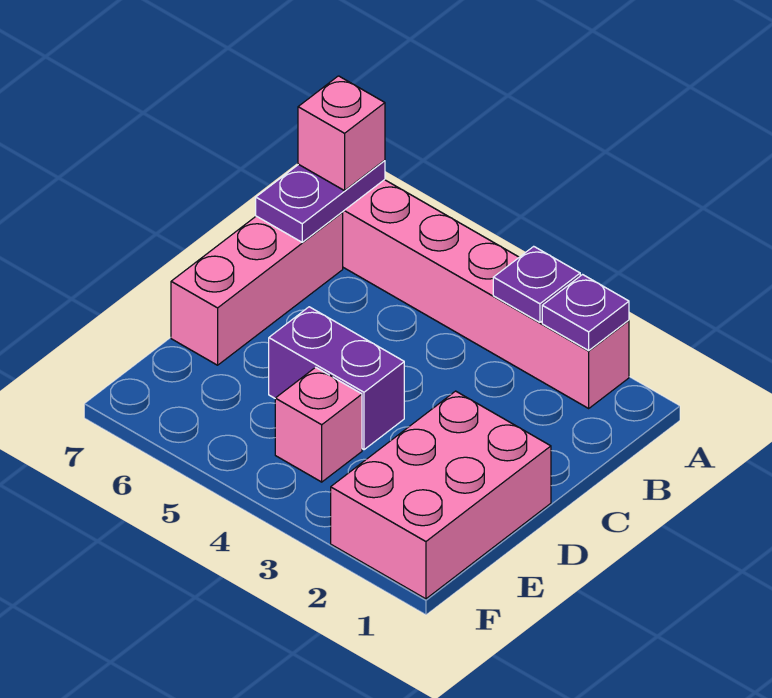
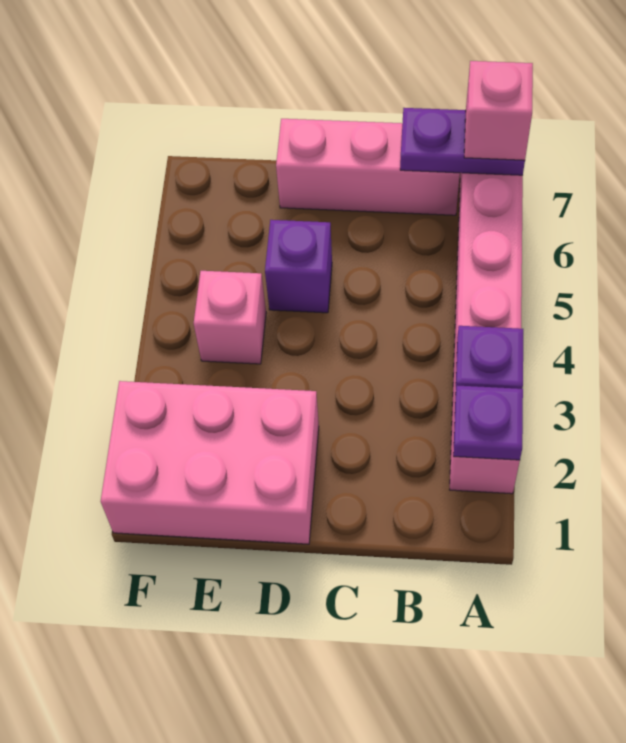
purple brick D4:D5 level 1 -> purple brick D5 level 1

